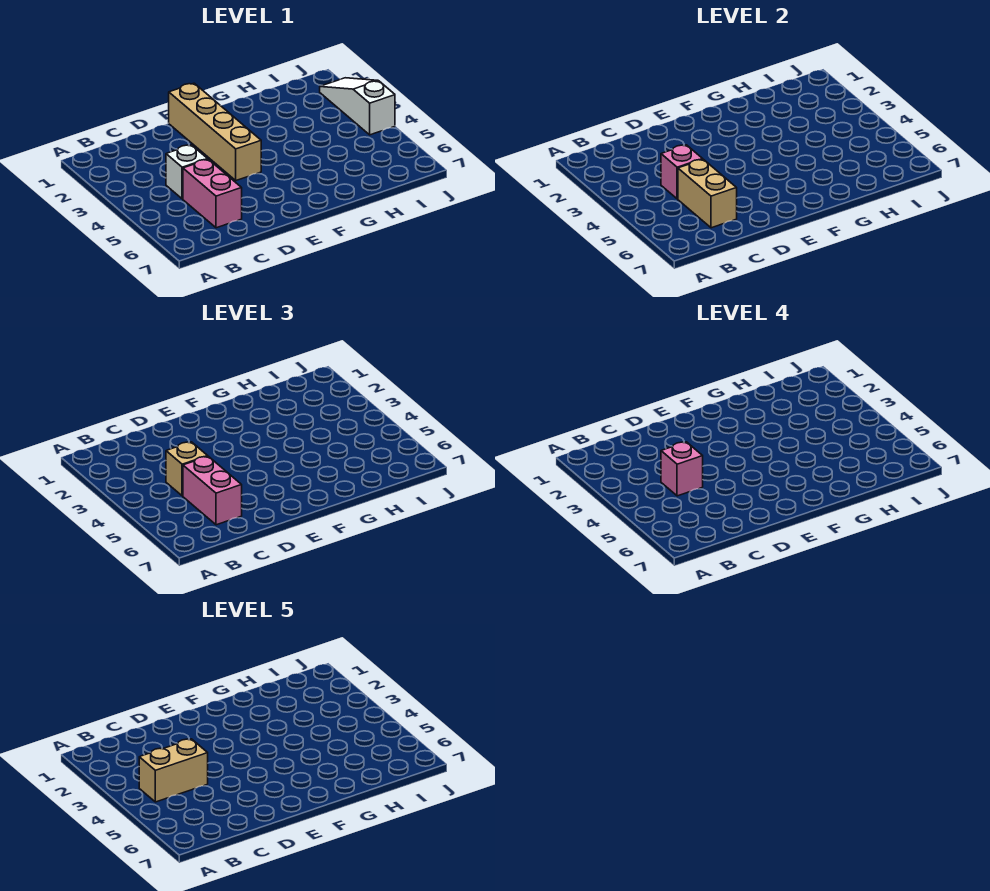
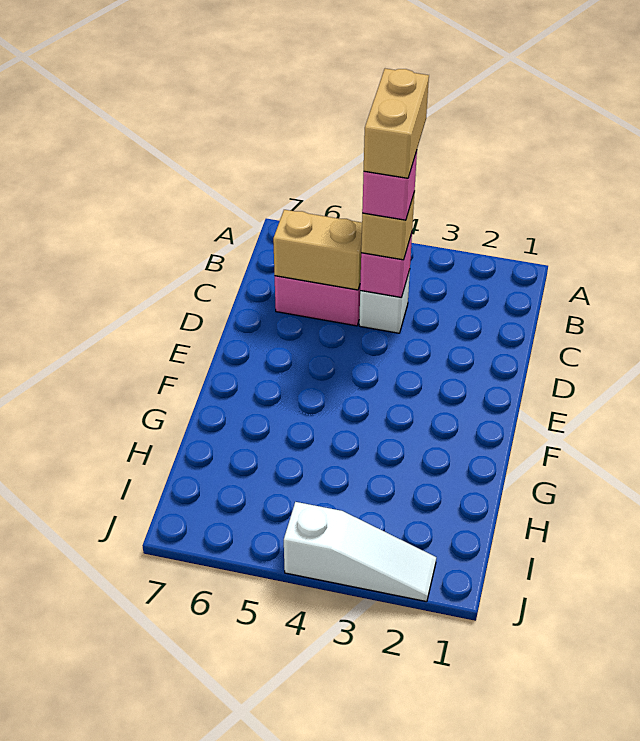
pink brick C5:C6 level 3 -> none
tan brick E1:E4 level 1 -> none

